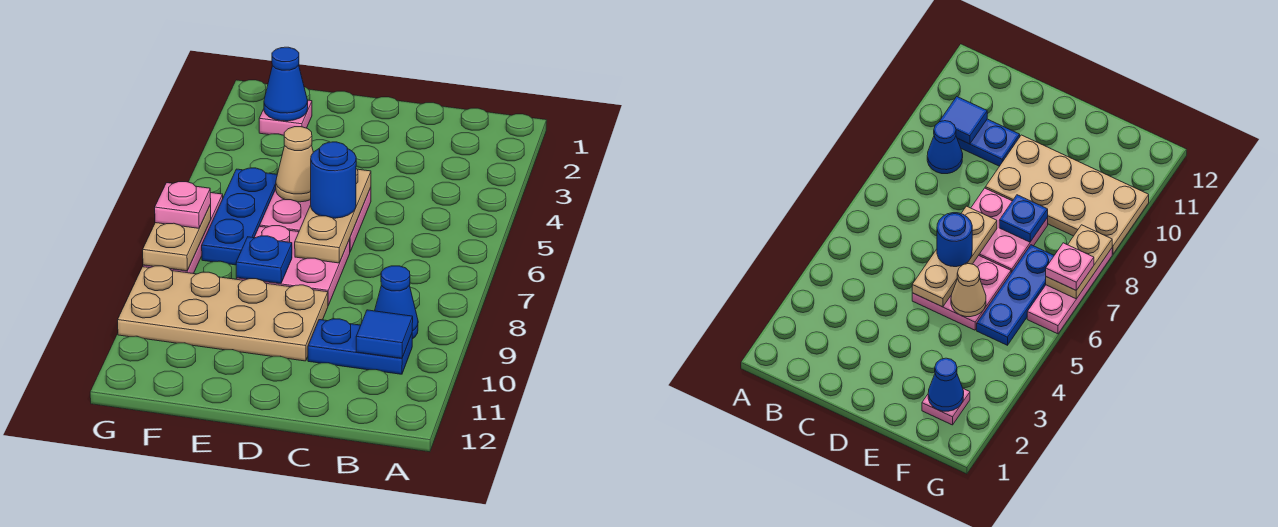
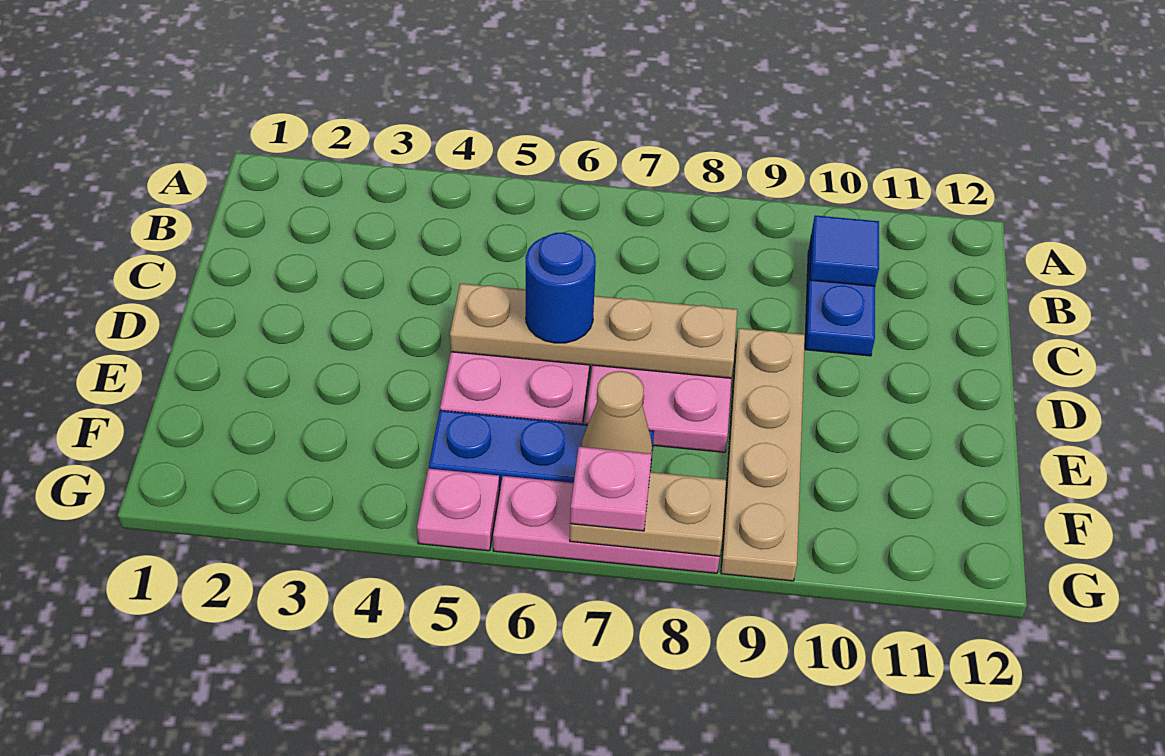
blue cone B9 level 1 -> none
tan plate D5:D7 level 2 -> tan plate D5:D8 level 2
tan plate D9:G10 level 1 -> tan plate D9:G9 level 1
tan cone E5 level 2 -> tan cone F7 level 2
blue plate E8 level 2 -> none
pink plate F2 level 1 -> pink plate G5 level 1
blue cone F2 level 2 -> none

